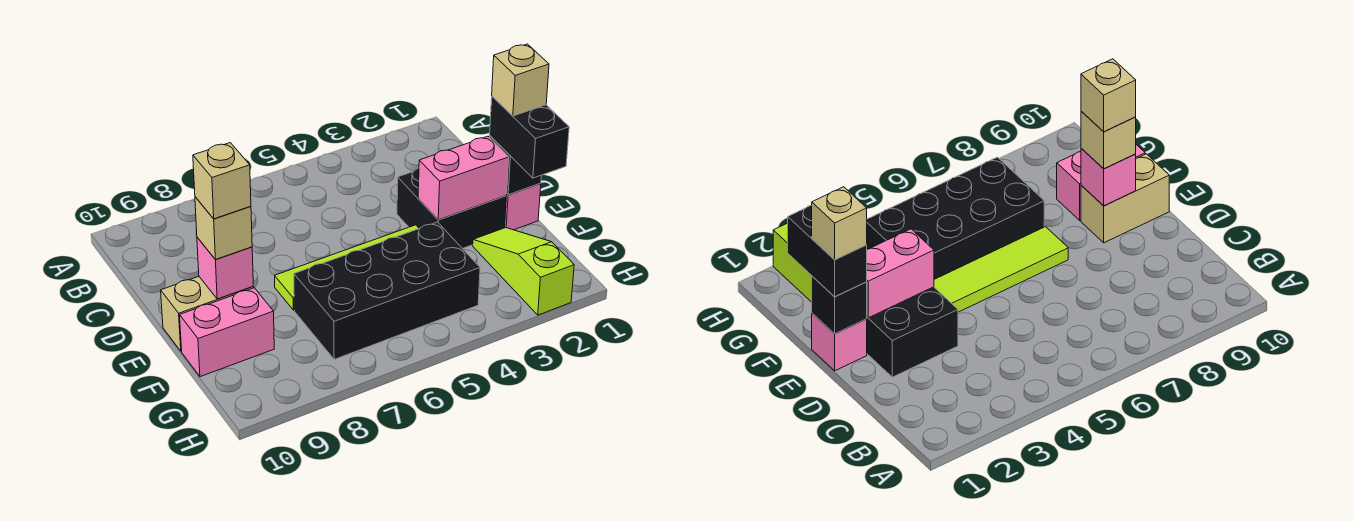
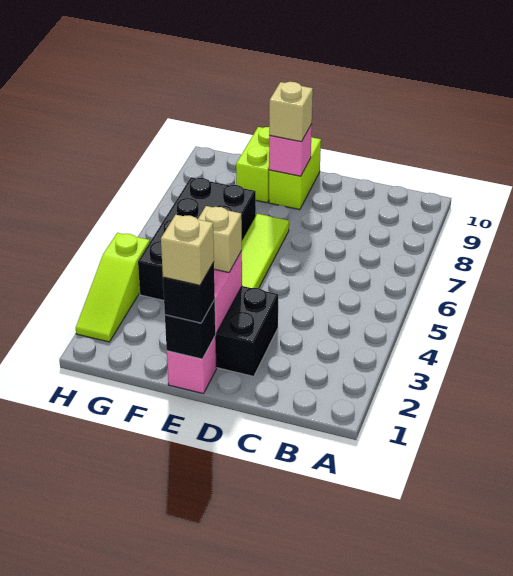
black brick E1:F1 level 3 -> black brick E1 level 3
tan brick E9:E10 level 1 -> lime brick E9:E10 level 1
tan brick E9 level 4 -> tan brick E3 level 3
lime slope F2:H2 level 1 top H -> lime slope H2:H4 level 1 top 4
pink brick F9:F10 level 1 -> lime brick F9:F10 level 1

